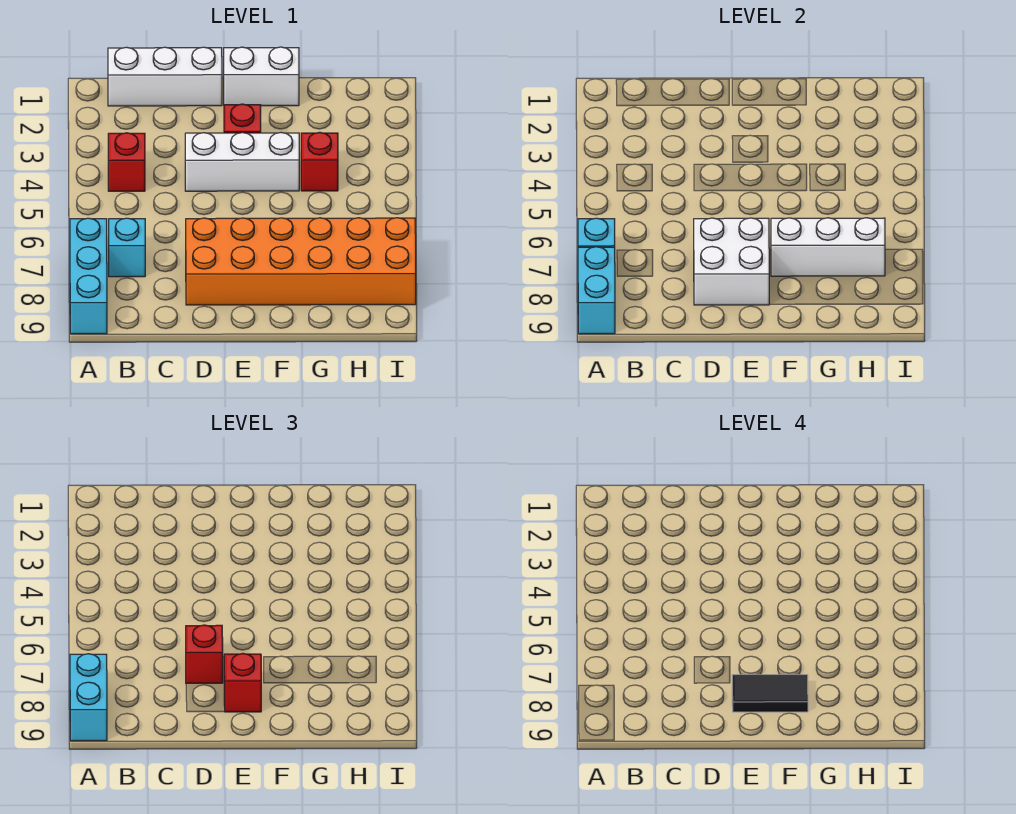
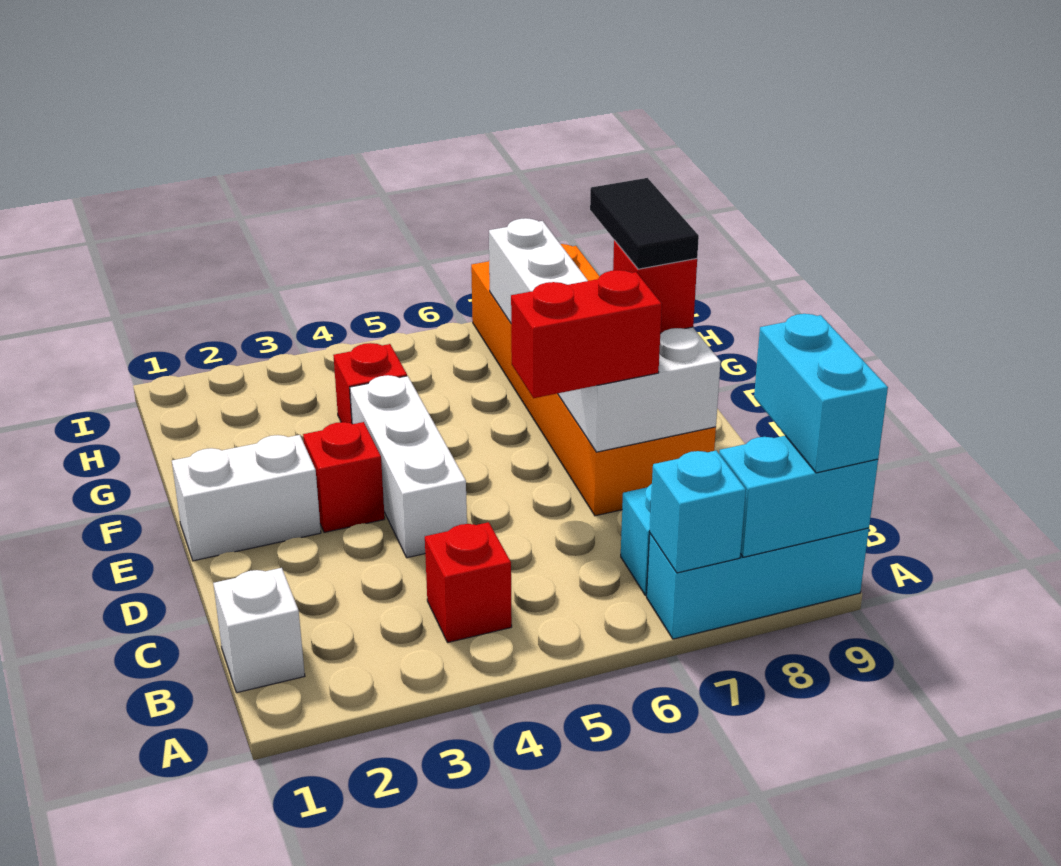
cyan brick A8:A9 level 3 -> cyan brick A9:B9 level 3
white brick B1:D1 level 1 -> white brick B1 level 1
red brick D7 level 3 -> red brick D6:D7 level 3
white brick E1:F1 level 1 -> white brick E1:E2 level 1

